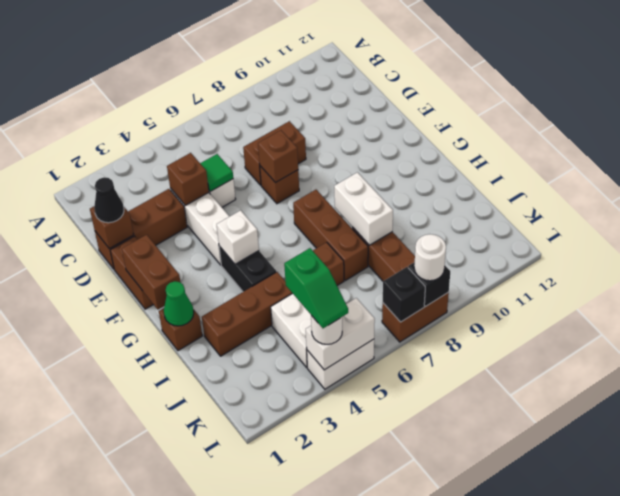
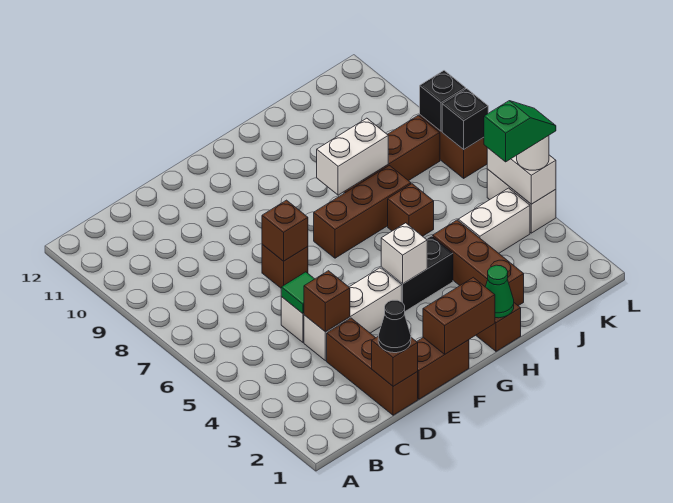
brown brick D7:D8 level 1 -> none
white round brick L8 level 3 -> none

